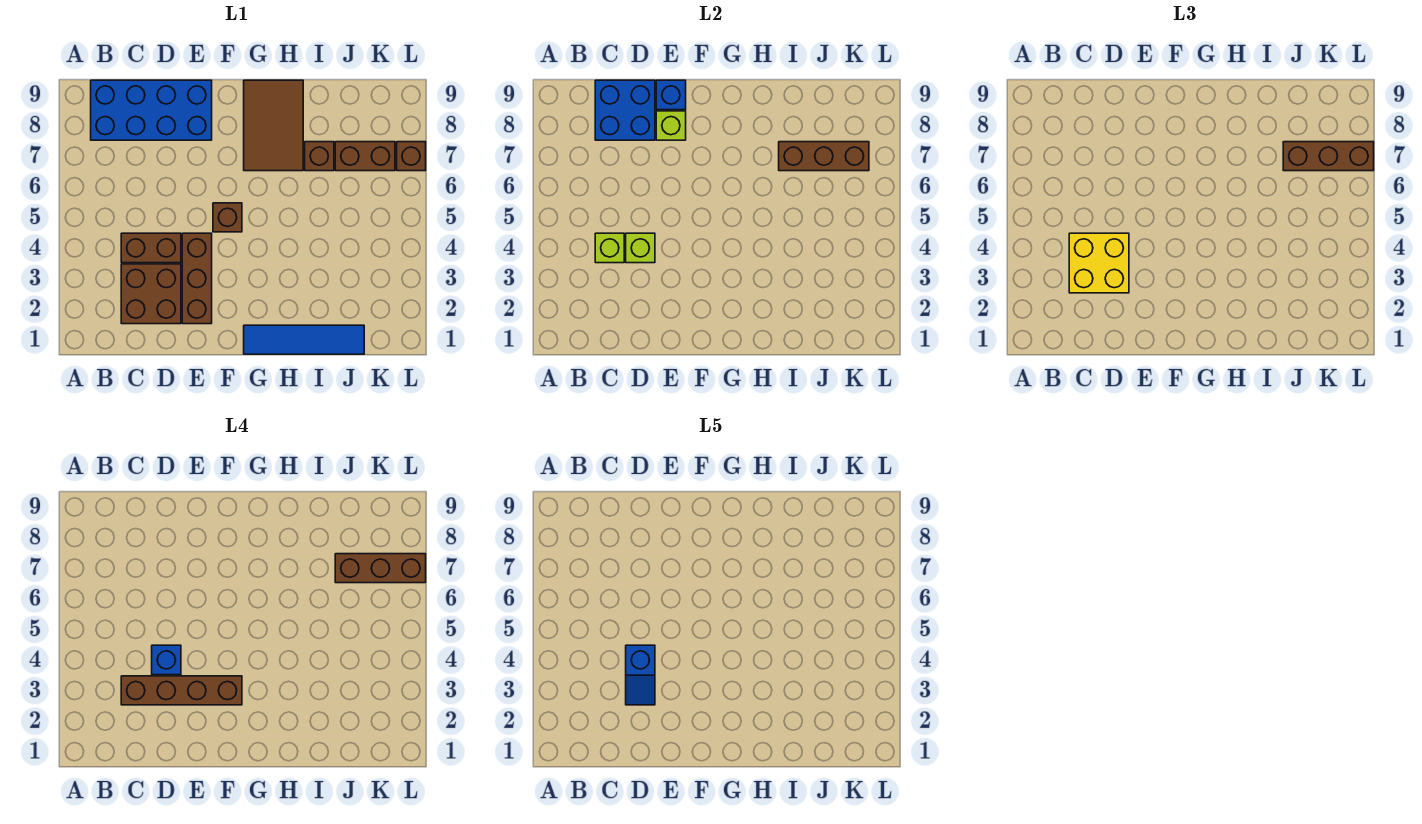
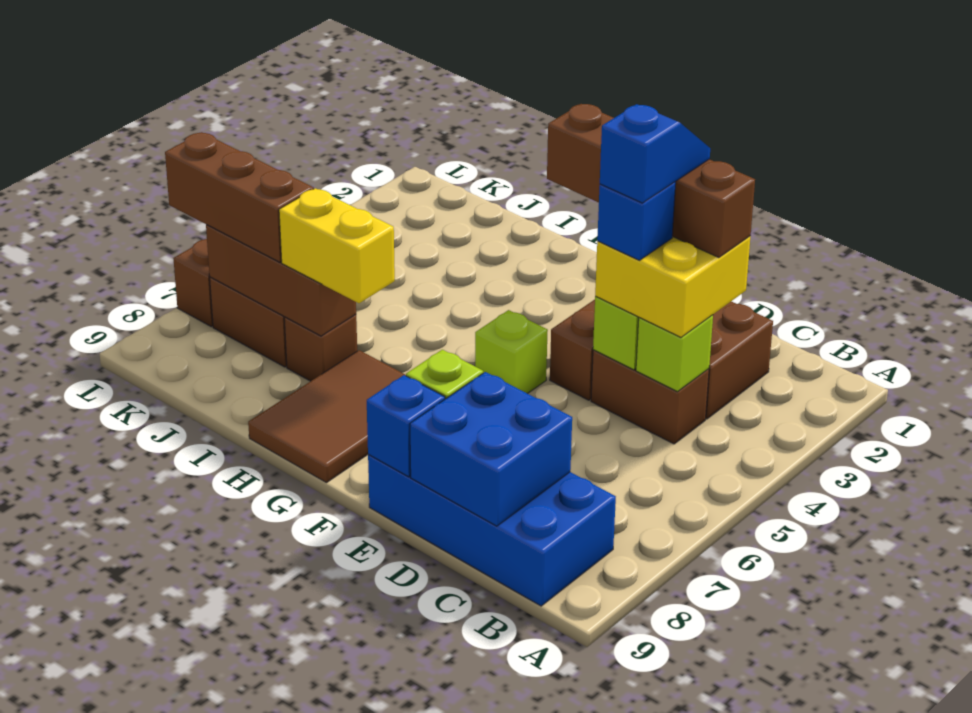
brown brick F5 level 1 -> lime brick F5 level 1
blue tile G1:J1 level 1 -> none
none -> yellow brick H7:I7 level 3
brown brick J7:L7 level 4 -> none

